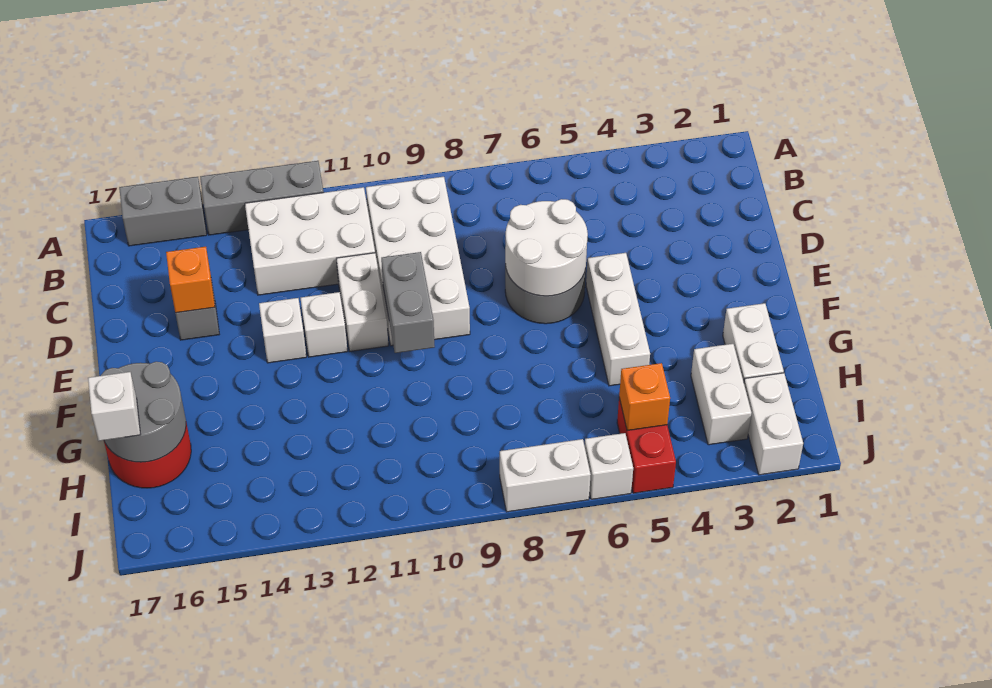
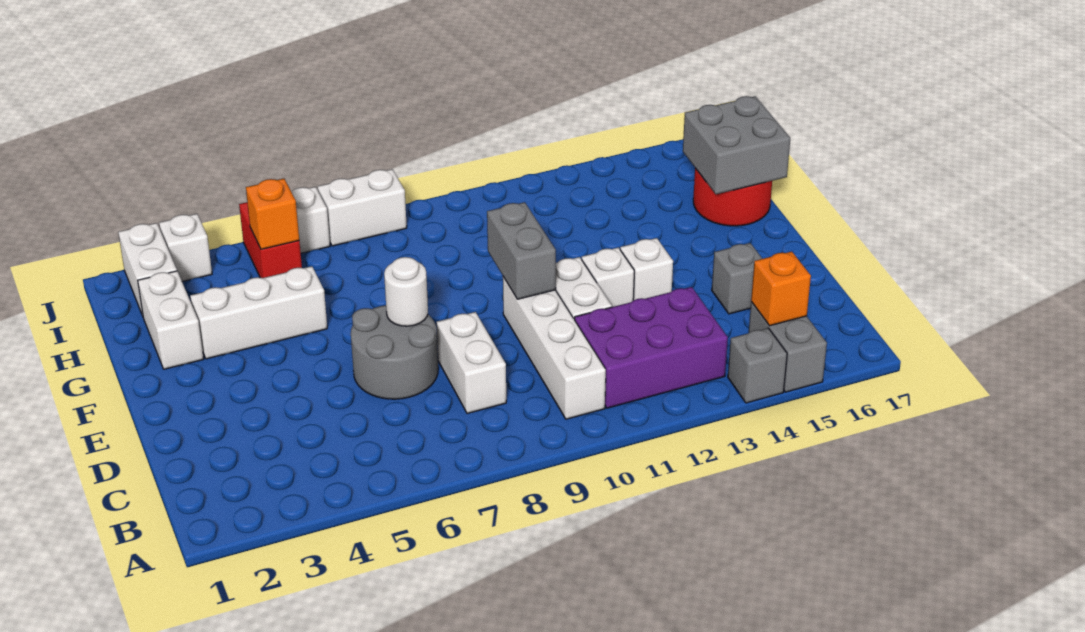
grey brick A12:A14 level 1 -> grey brick A14 level 1
grey brick A15:A16 level 1 -> grey brick A15:B15 level 1
white brick B9:E10 level 1 -> white brick B10:E10 level 1
white brick B11:C13 level 1 -> purple brick B11:C13 level 1
white round brick D6:E7 level 2 -> white round brick E7 level 2
orange brick D15 level 2 -> orange brick B15 level 2
white brick E5:G5 level 1 -> white brick G3:G5 level 1
grey round brick G16:H17 level 2 -> grey brick G16:H17 level 2
white brick H3:I3 level 1 -> white brick C8:D8 level 1
white brick H17 level 3 -> white brick J3 level 1

